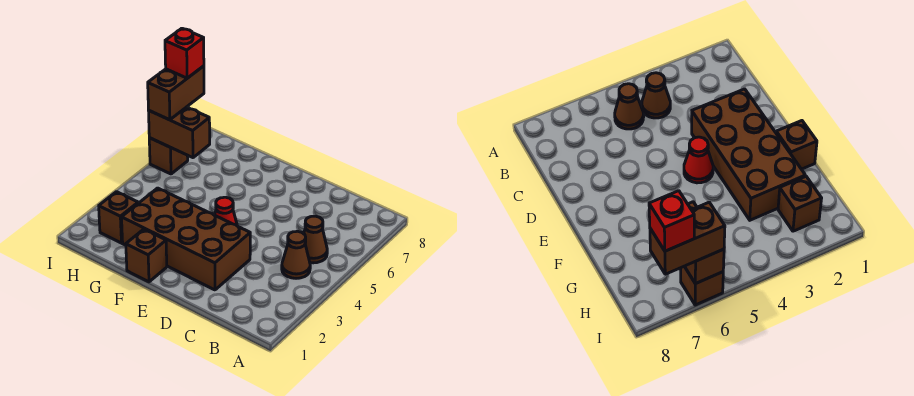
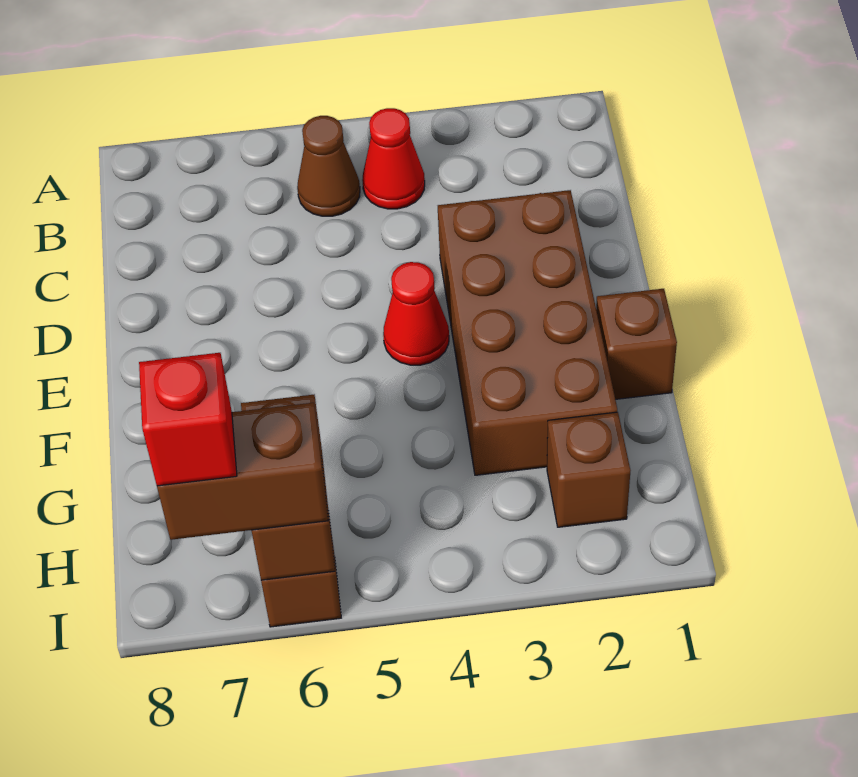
brown cone B4 level 1 -> red cone B4 level 1

